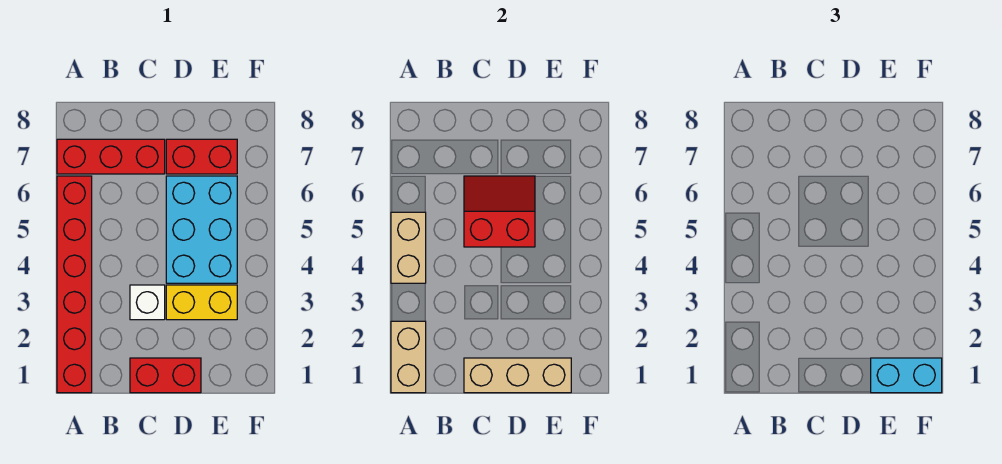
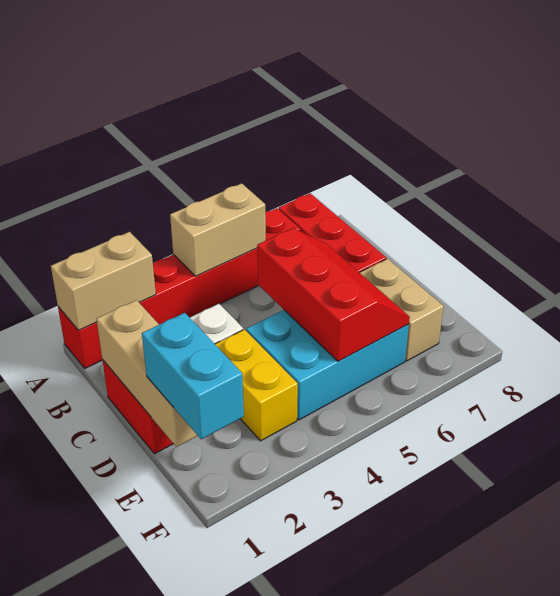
red slope C5:D6 level 2 top 5 -> red slope C5:E6 level 2 top 5
red brick D7:E7 level 1 -> tan brick D7:E7 level 1

